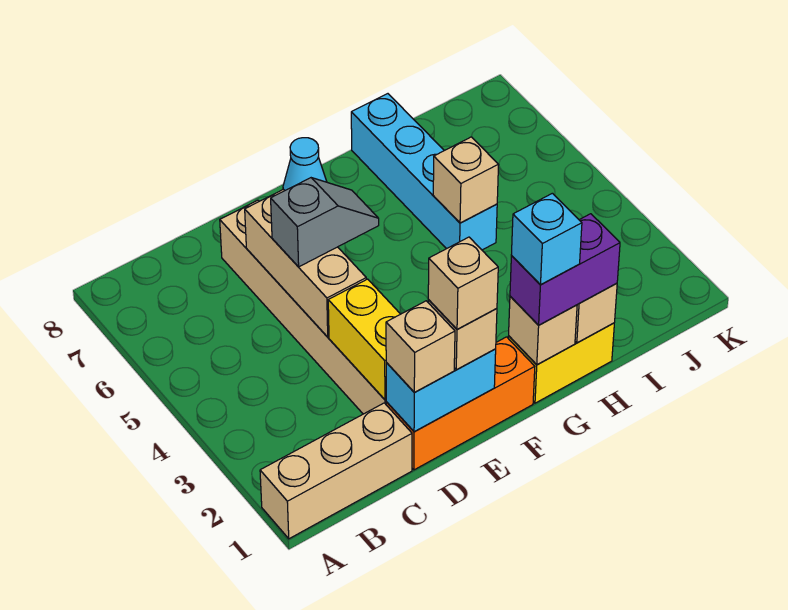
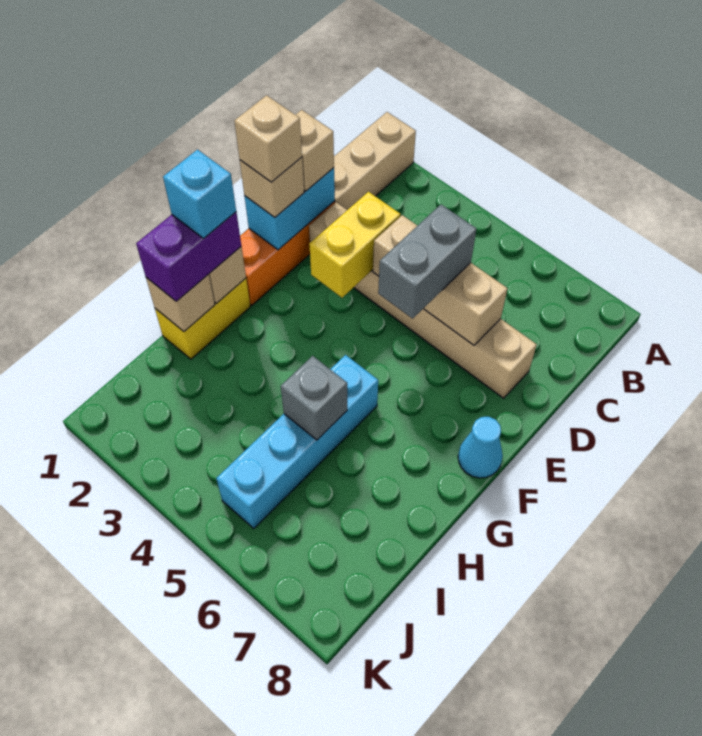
yellow brick D2:D3 level 2 -> yellow brick D3:E3 level 2
grey slope D5:E5 level 3 top D -> grey brick D5:E5 level 3
cyan brick H5:H8 level 1 -> cyan brick G5:J5 level 1
tan brick H5 level 2 -> grey brick H5 level 2

